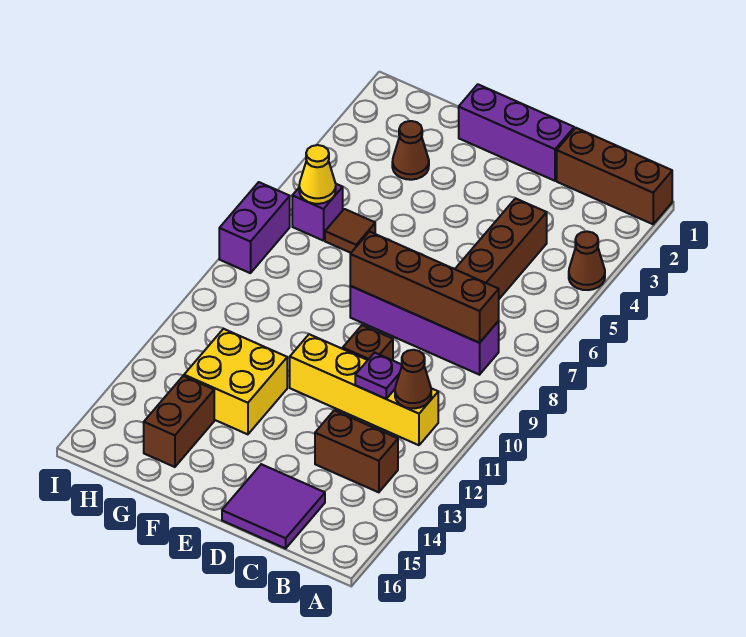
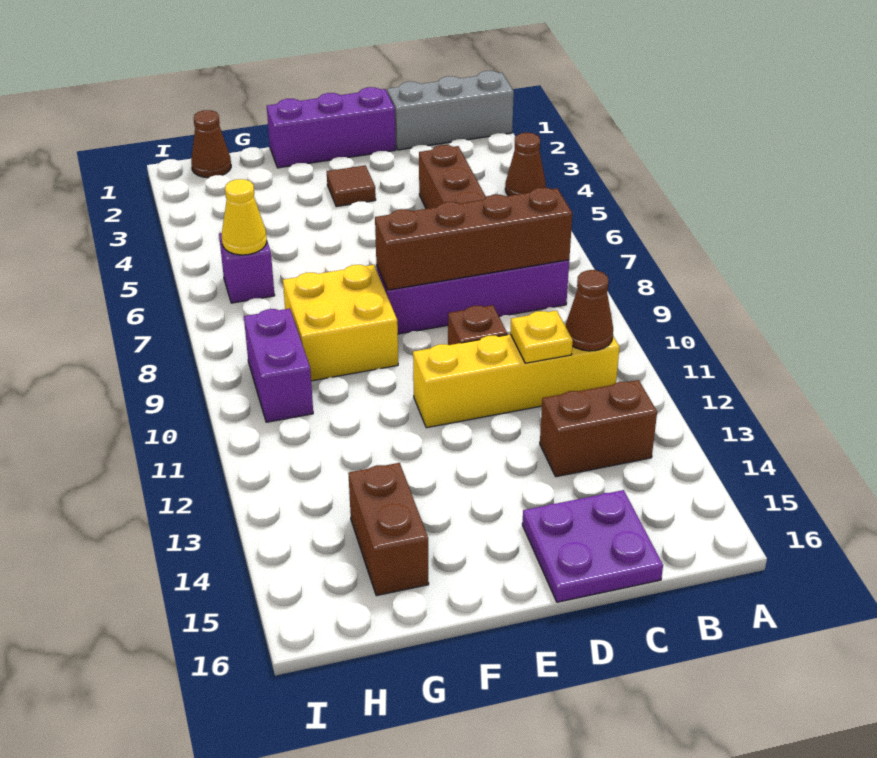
brown brick A1:C1 level 1 -> grey brick A1:C1 level 1
purple plate C11 level 2 -> yellow plate C11 level 2
purple tile C15:D16 level 1 -> purple plate C15:D16 level 1
yellow brick F12:G13 level 1 -> yellow brick F8:G9 level 1
brown cone G3 level 1 -> brown cone H1 level 1
brown tile G6 level 1 -> brown tile E3 level 1
purple brick I7:I8 level 1 -> purple brick H9:H10 level 1

